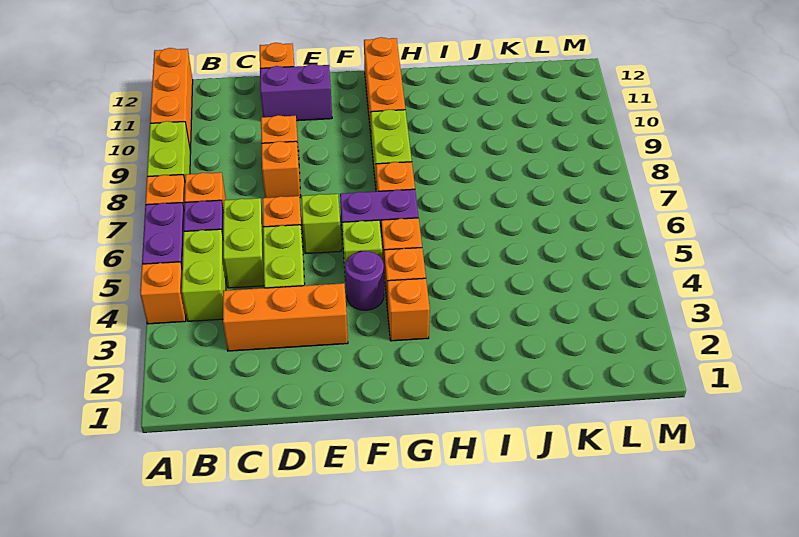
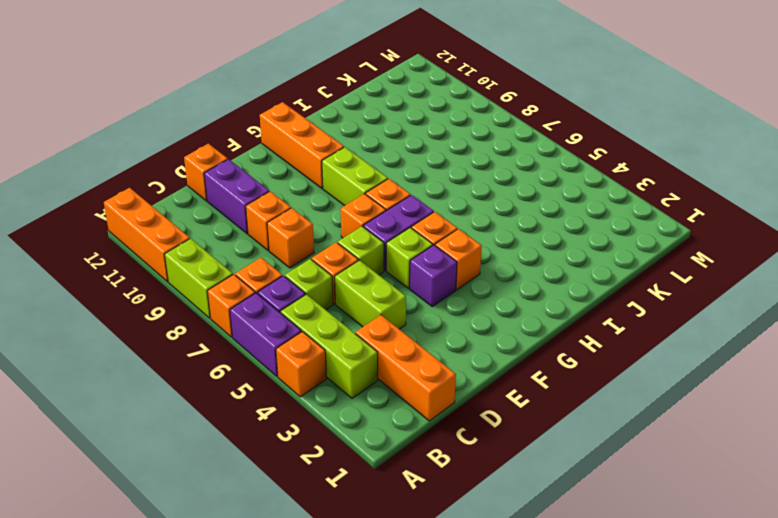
lime brick B4:B5 level 1 -> lime brick B3:B5 level 1
orange brick C3:E3 level 1 -> orange brick C1:C3 level 1
lime brick C5:C6 level 1 -> lime brick C6 level 1
purple brick D11:E11 level 1 -> purple brick D10:D11 level 1
purple round brick F4 level 1 -> purple brick F4 level 1
orange brick G3 level 1 -> orange brick F7 level 1

